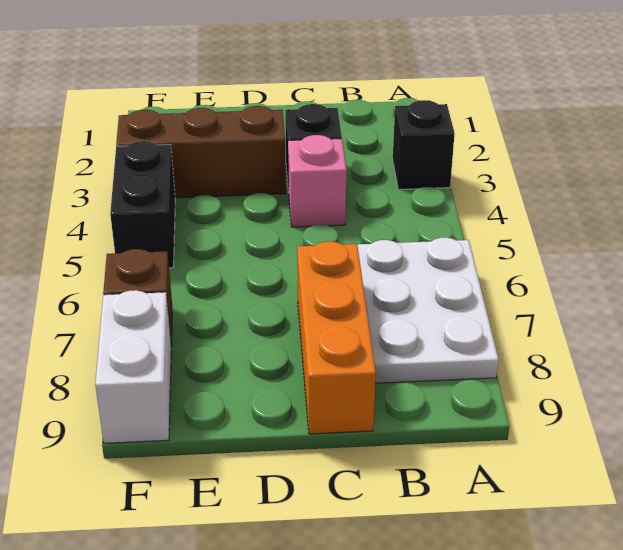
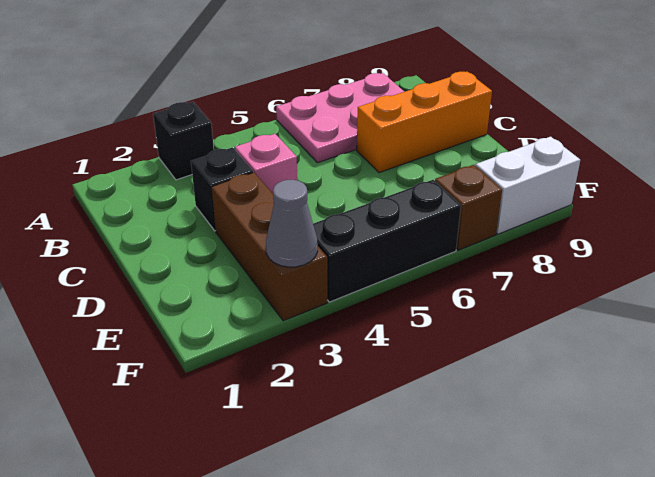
white plate A6:B8 level 1 -> pink plate A6:B8 level 1
none -> grey cone F3 level 2
black brick F4:F5 level 1 -> black brick F4:F6 level 1

